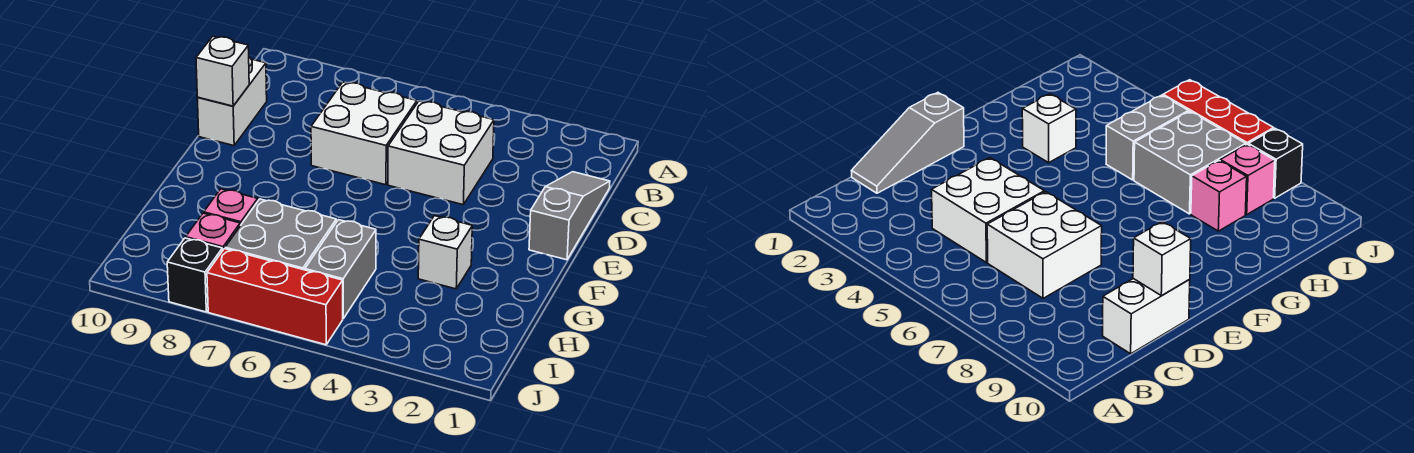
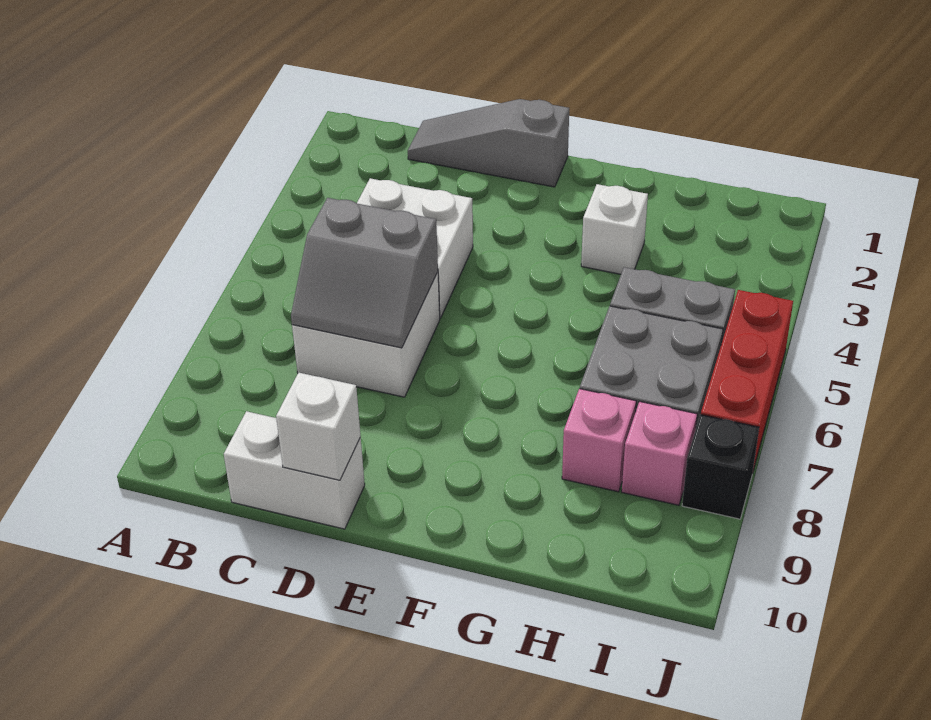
none -> grey slope C6:D7 level 2 top 6

